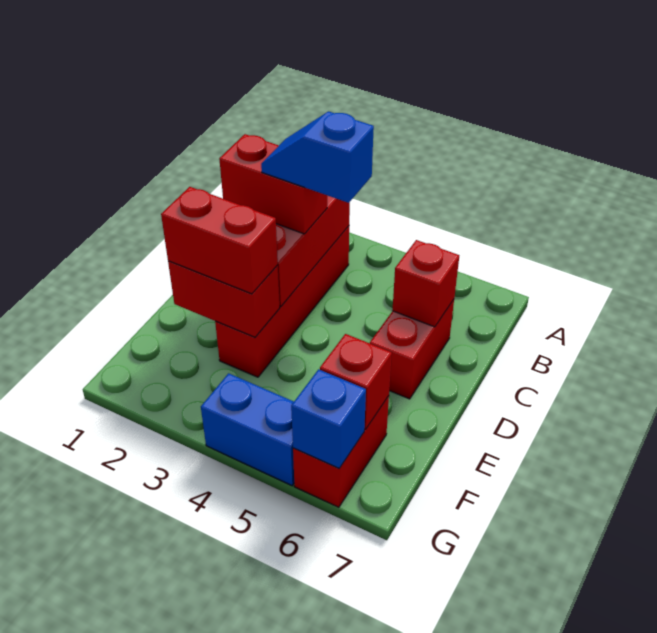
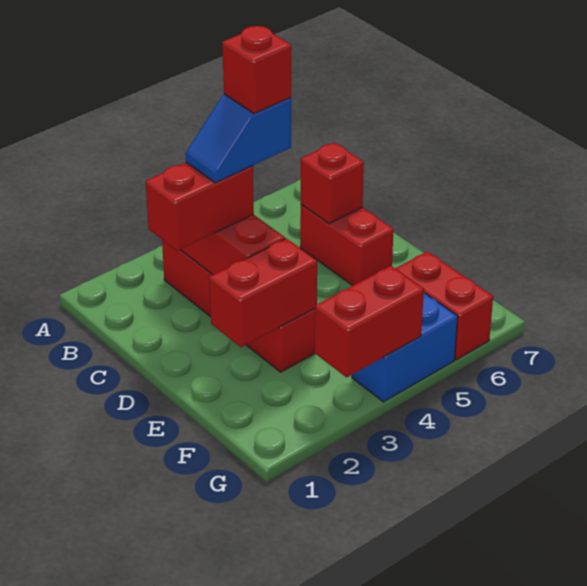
red brick E2:E3 level 3 -> red brick G3:G4 level 2
red brick F6 level 2 -> red brick C4 level 5
blue brick G6 level 2 -> none

